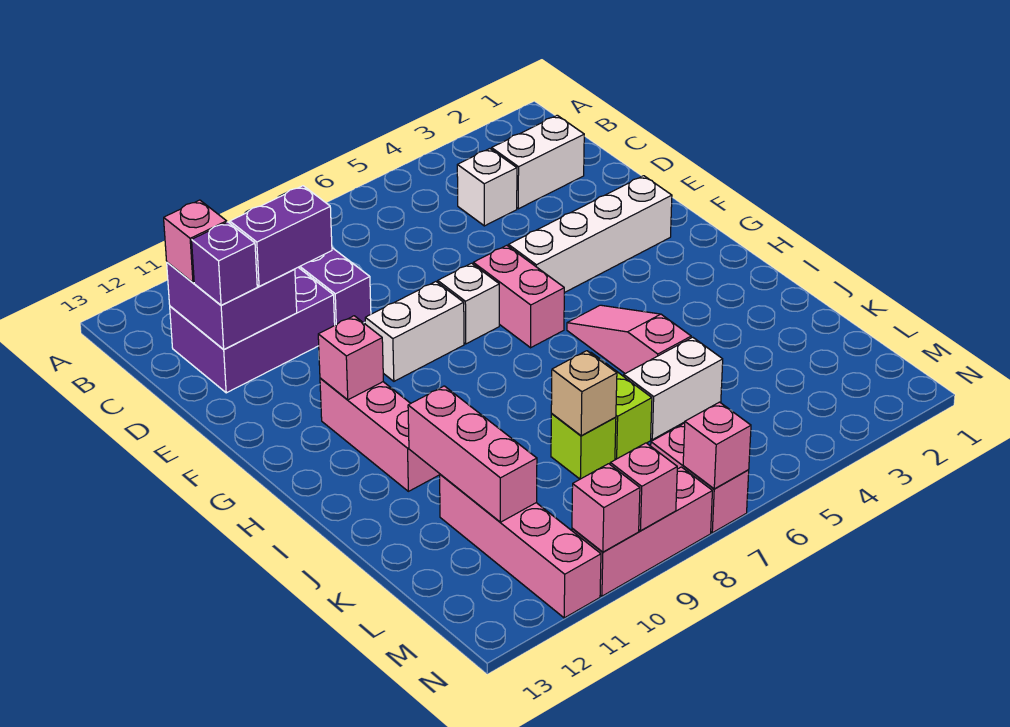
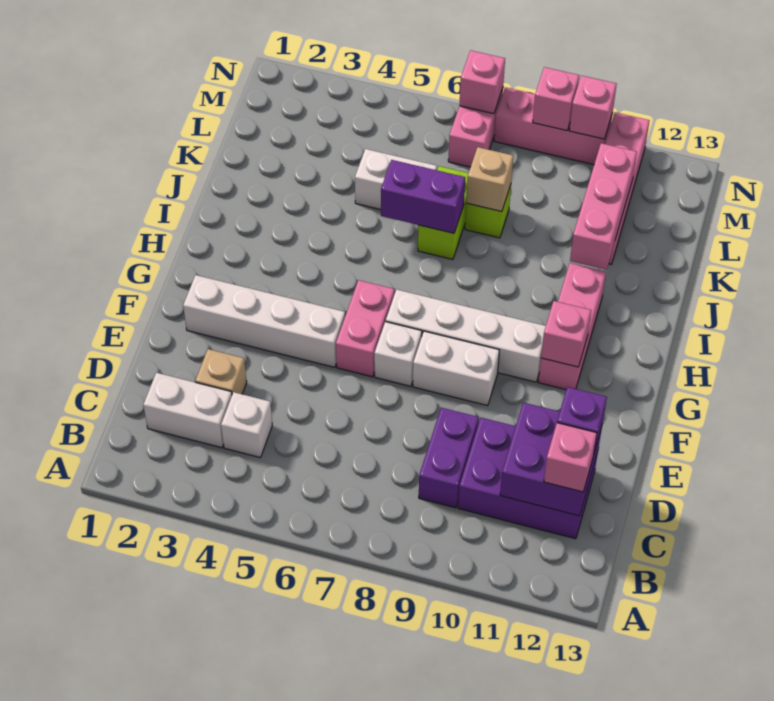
none -> tan brick D3 level 1
purple brick D10:D11 level 3 -> purple brick J6:J7 level 2
none -> white brick G7:G10 level 1
pink slope H5:J5 level 1 top J -> none

